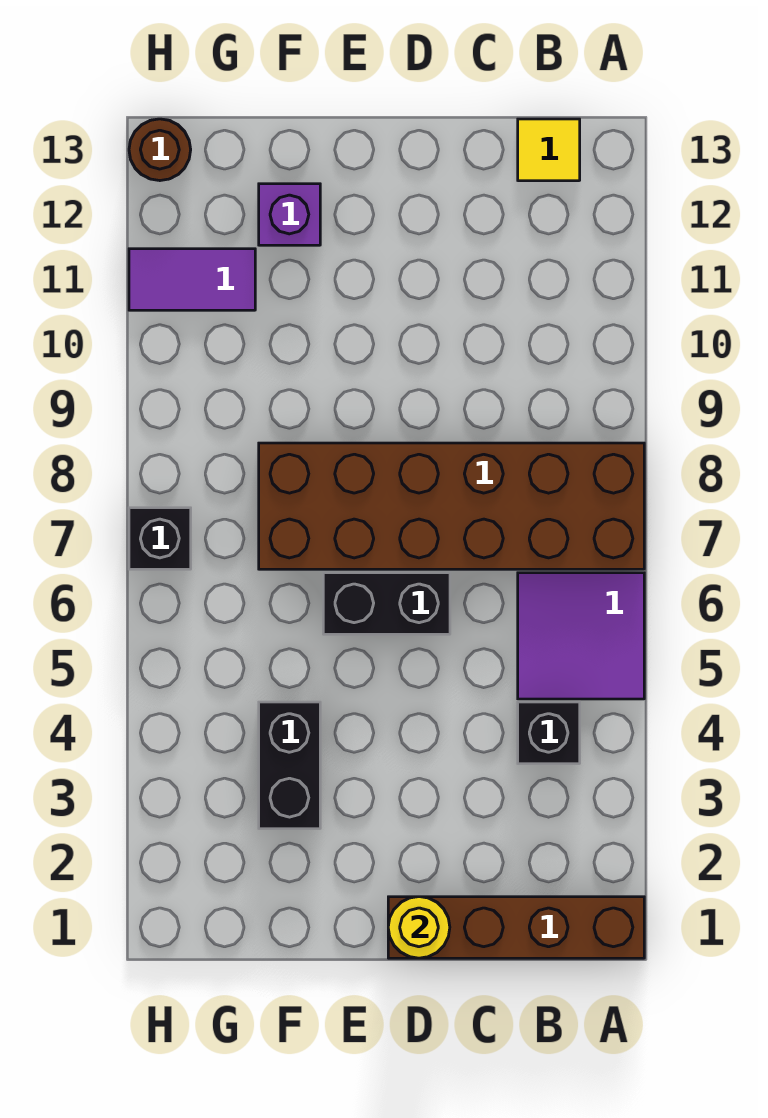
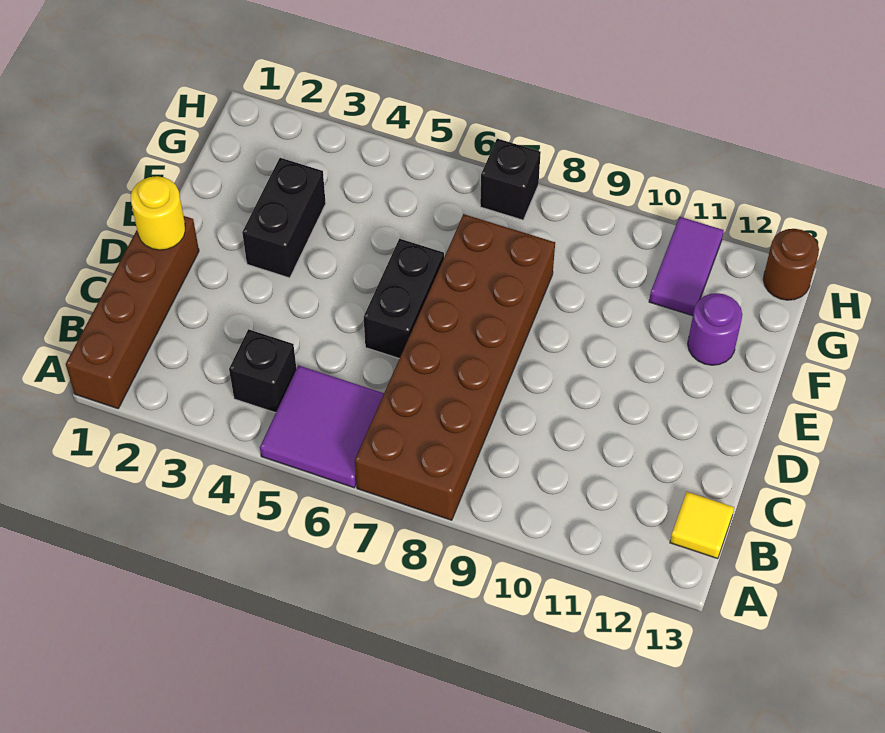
black brick F3:F4 level 1 -> black brick E3:F3 level 1
purple brick F12 level 1 -> purple round brick F12 level 1

